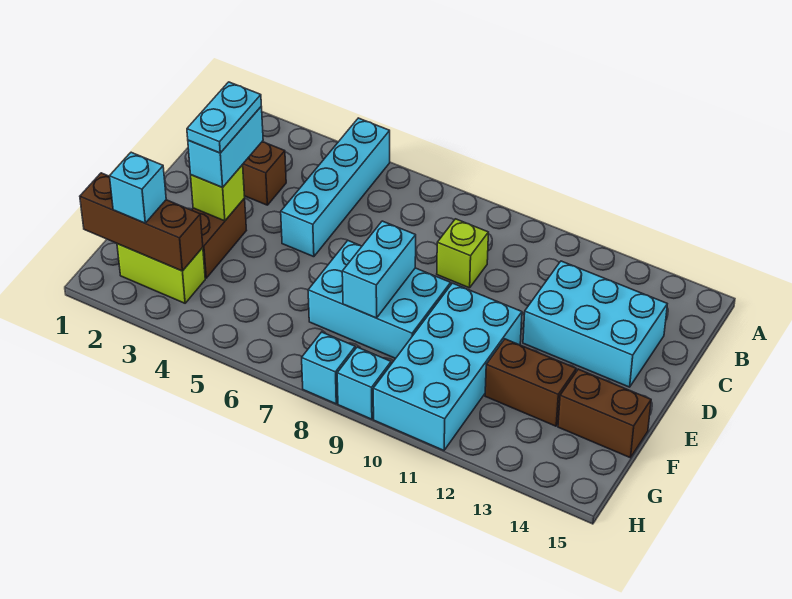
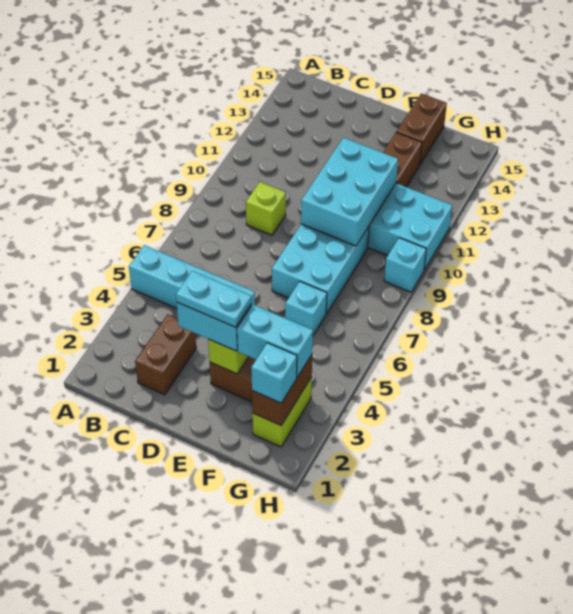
cyan brick C12:D14 level 1 -> cyan brick E9:F11 level 2
cyan brick E8:F8 level 2 -> cyan brick F3:G3 level 3
brown brick G1:G3 level 2 -> brown brick G2:G3 level 2
cyan brick H8 level 1 -> cyan brick F6 level 1

